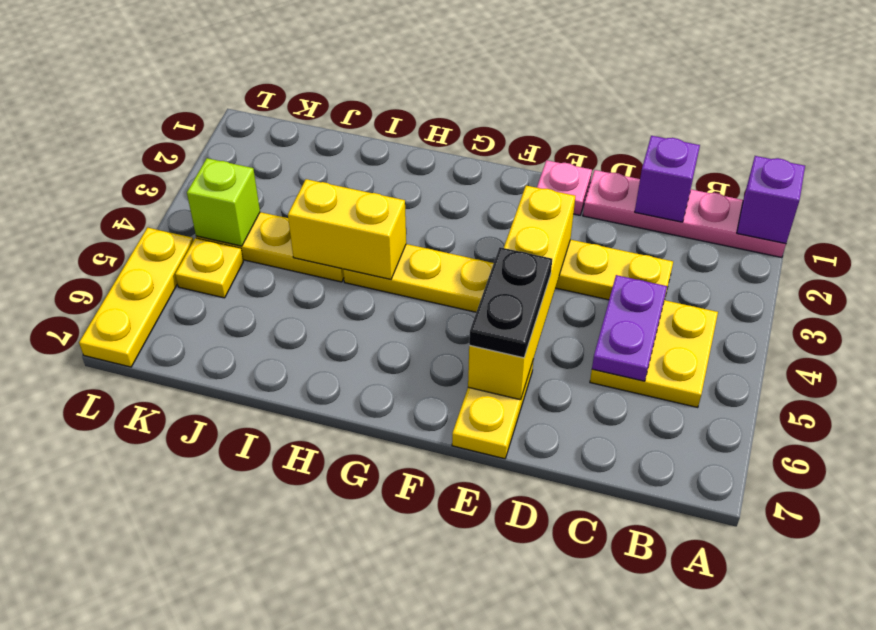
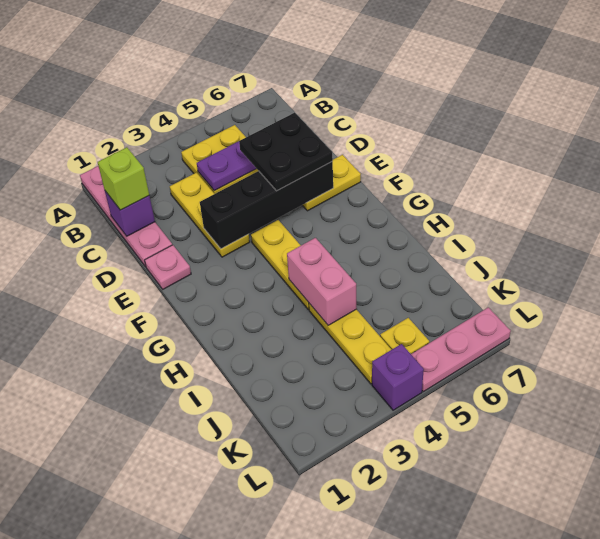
purple brick A1 level 2 -> purple brick L4 level 1
yellow brick E3:E6 level 2 -> black brick E3:E6 level 2
black plate E5:E6 level 3 -> black plate D5:E6 level 3
yellow brick H4:I4 level 2 -> pink brick H4:I4 level 2
lime brick K4 level 2 -> lime brick C1 level 3
yellow plate L5:L7 level 1 -> pink plate L5:L7 level 1

